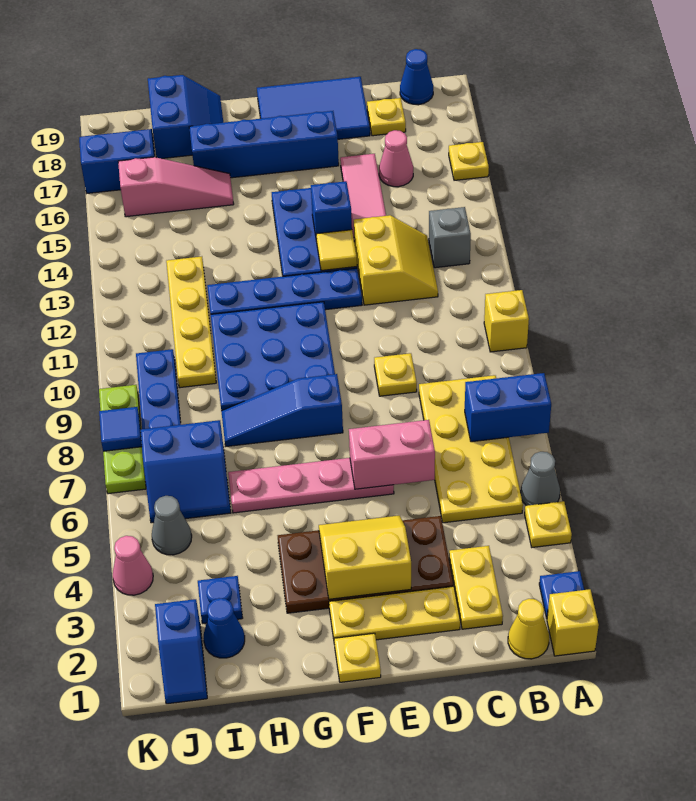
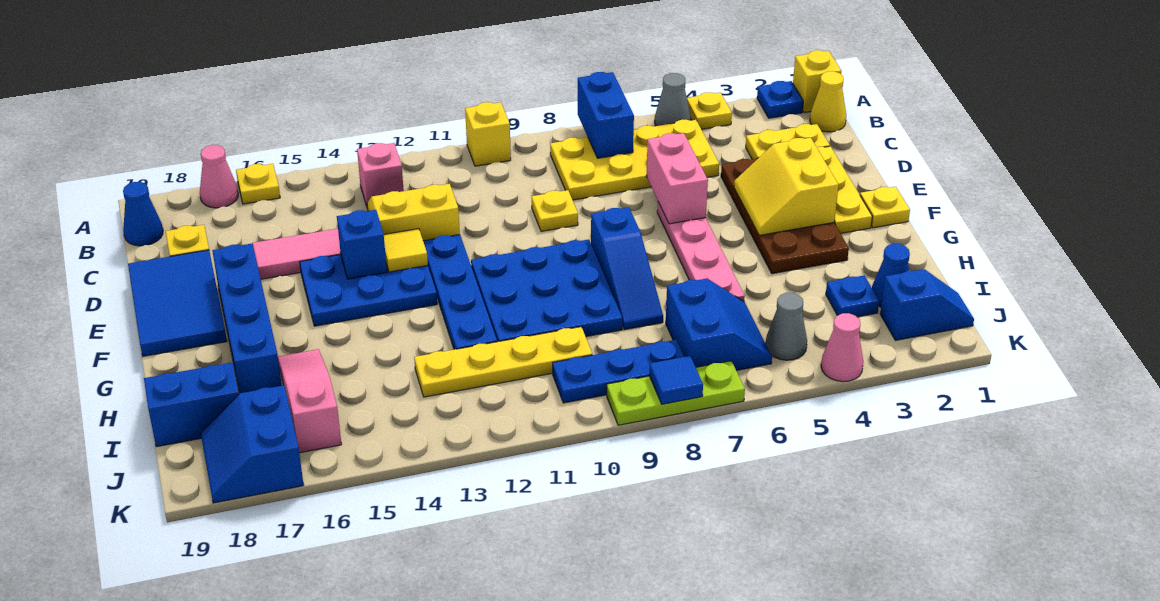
grey brick B13 level 1 -> pink brick B13 level 1
pink cone C16 level 1 -> pink cone A17 level 1

